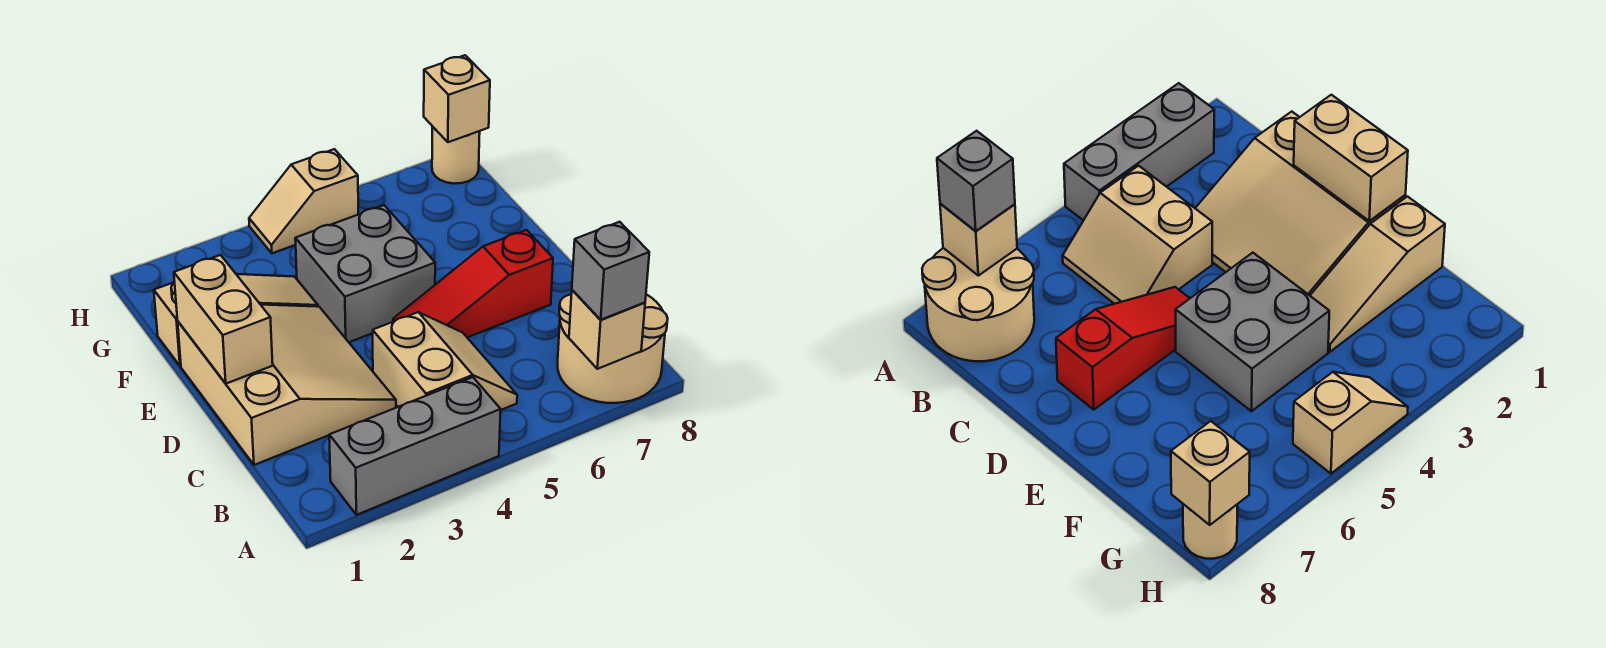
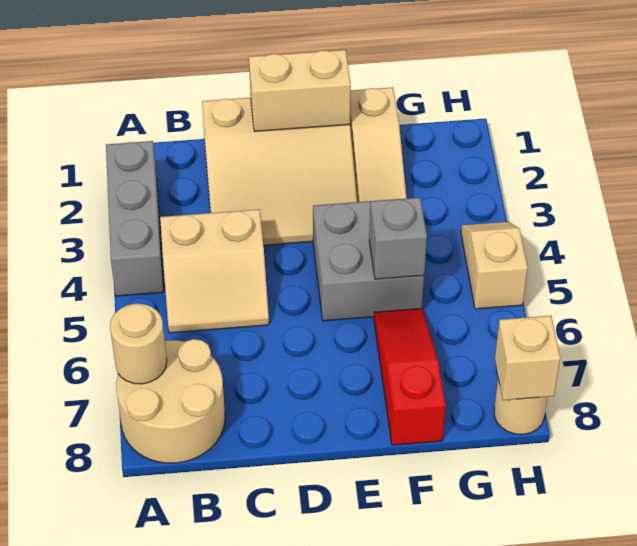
tan brick A7 level 2 -> tan round brick A7 level 2
grey brick A7 level 3 -> grey brick F5 level 2
red slope D5:D7 level 1 top 7 -> red slope F6:F8 level 1 top 8

